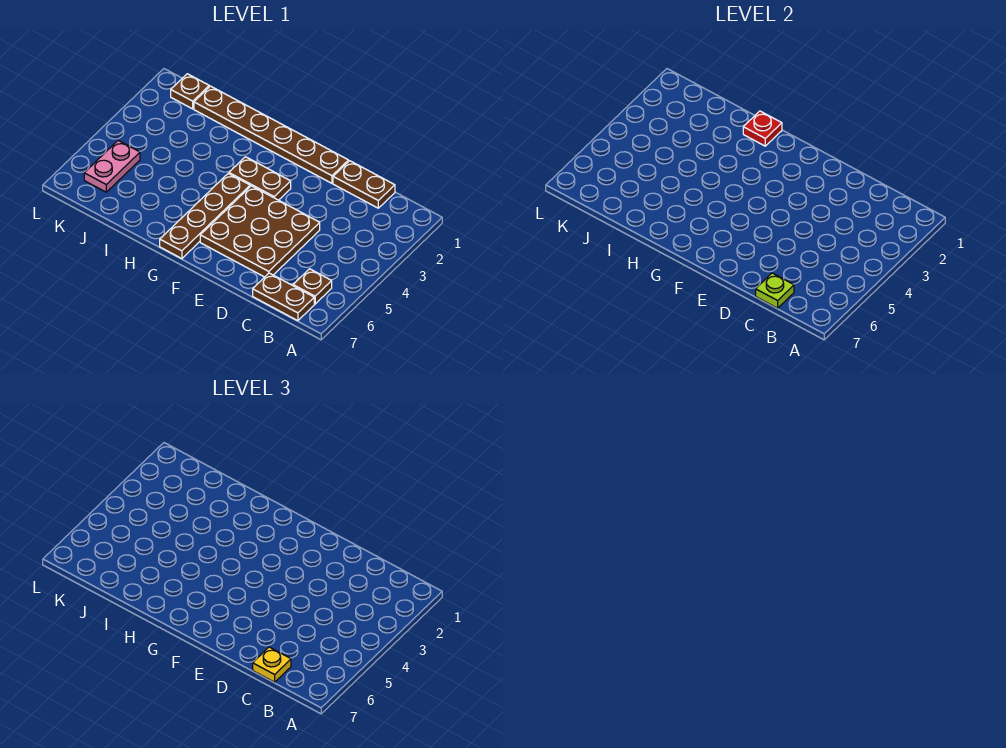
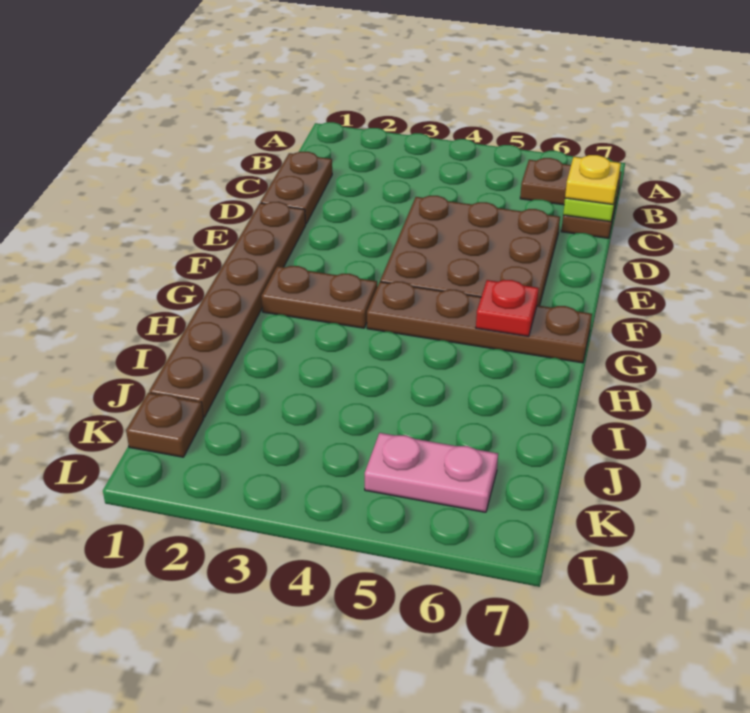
brown plate F3:G3 level 1 -> brown plate G2:G3 level 1
red plate H1 level 2 -> red plate G6 level 2

